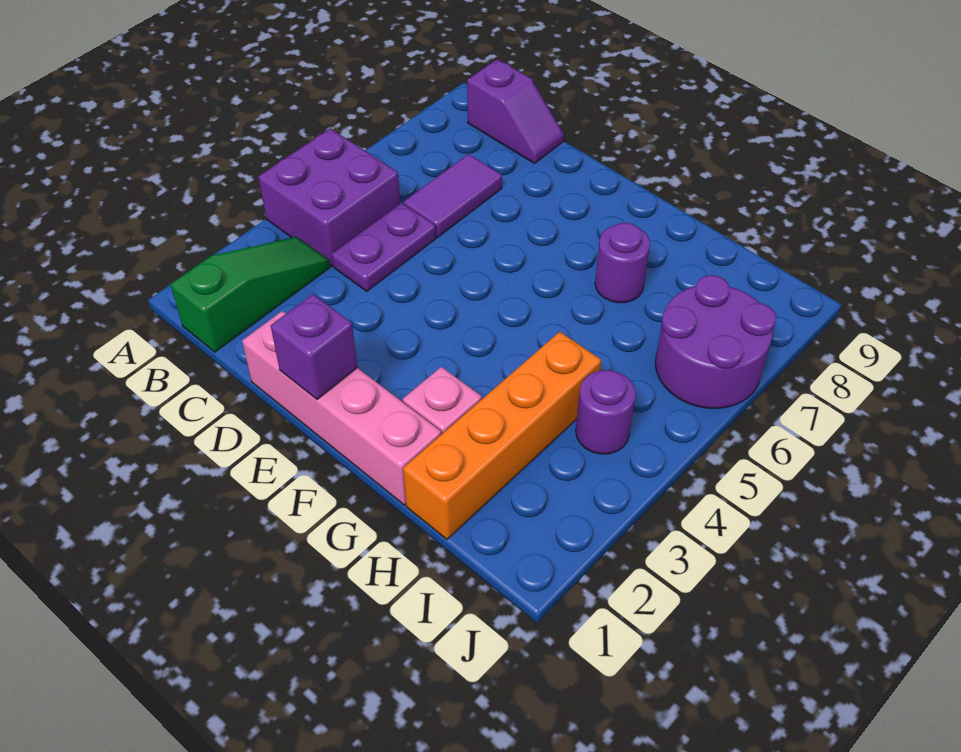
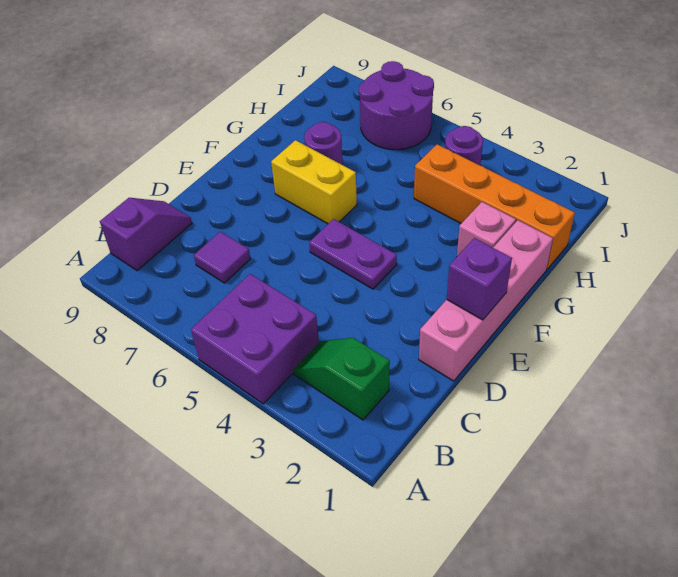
green slope B1:B3 level 1 top 1 -> green slope B2:B3 level 1 top 2
purple plate C4:C5 level 1 -> purple plate E4:E5 level 1
purple tile C6:C7 level 1 -> purple tile C7 level 1
none -> yellow brick F6:F7 level 1

